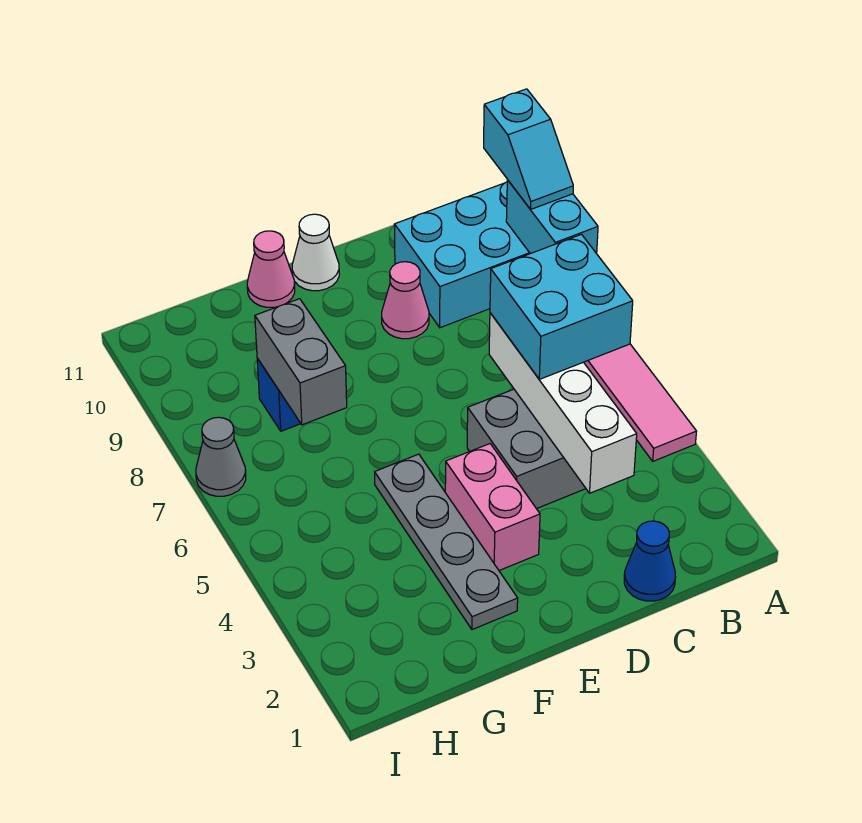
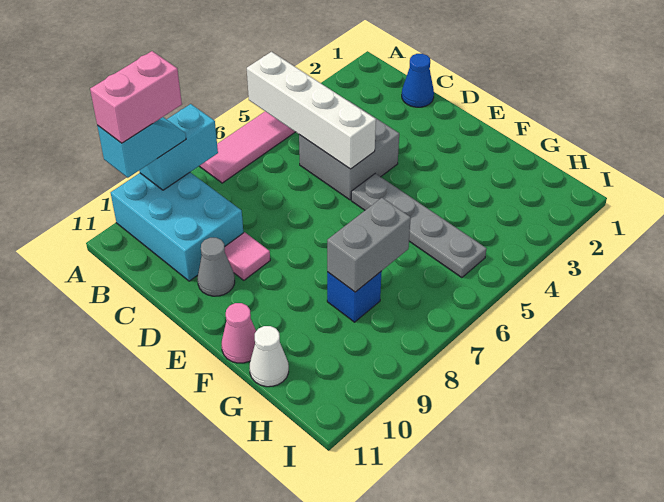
cyan brick B5:C6 level 3 -> none
white brick C3:C6 level 2 -> white brick A5:D5 level 2
pink cone D9 level 1 -> pink tile D9 level 1
pink brick E3:E4 level 1 -> pink brick A9:A10 level 4
white cone E11 level 1 -> white cone G11 level 1
grey plate F2:F5 level 1 -> grey plate E5:H5 level 1
grey cone I7 level 1 -> grey cone D10 level 1

